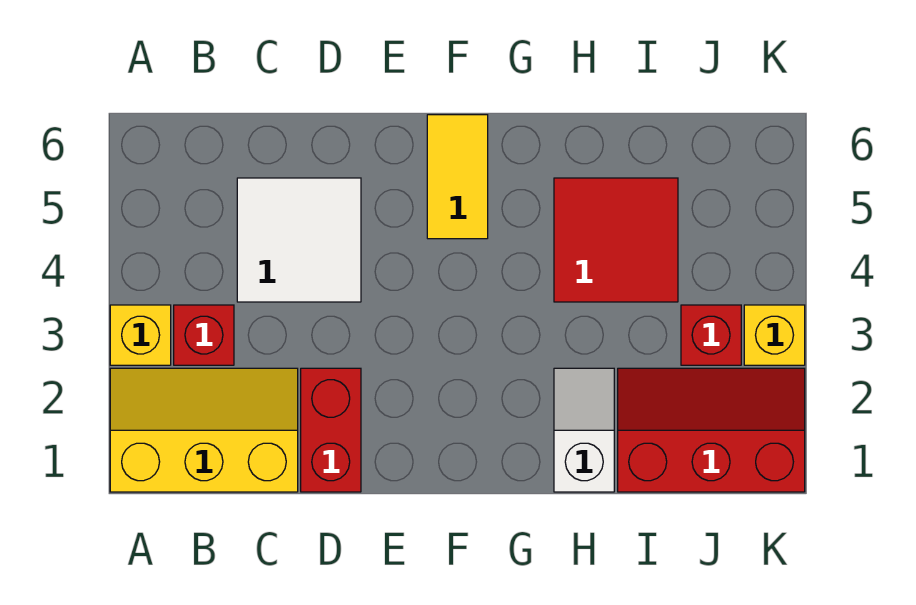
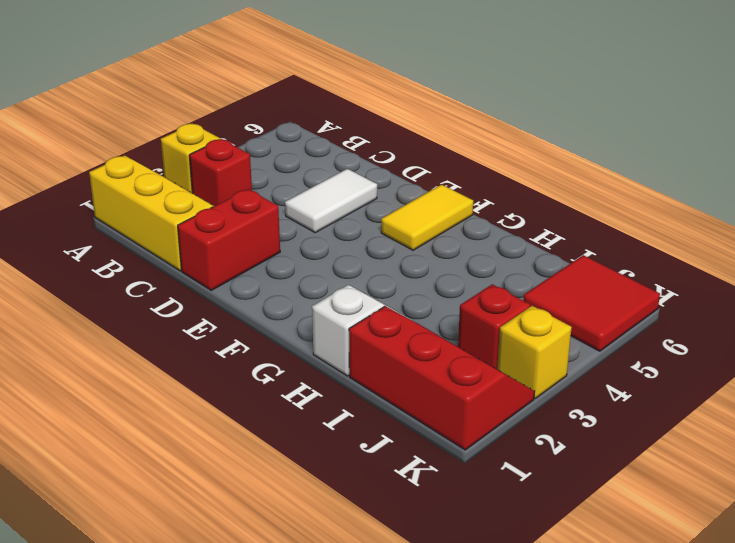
white tile C4:D5 level 1 -> white tile D4:D5 level 1
red tile H4:I5 level 1 -> red tile J5:K6 level 1

